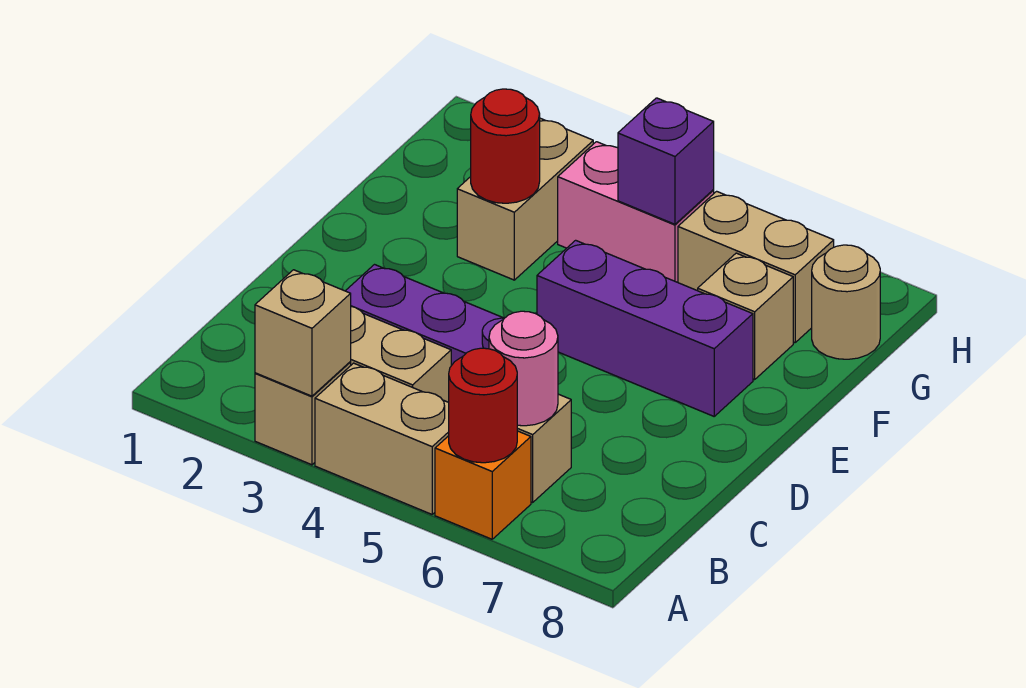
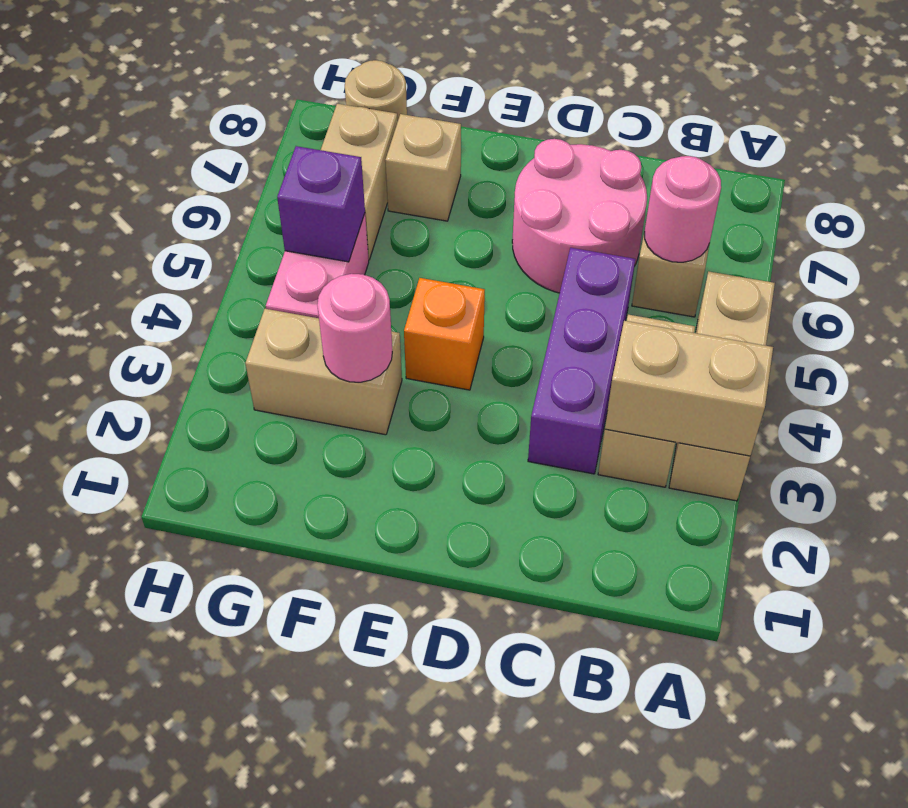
tan brick A3 level 2 -> tan brick A3:B3 level 2
orange brick A6 level 1 -> orange brick E4 level 1
red round brick A6 level 2 -> none
none -> pink round brick C6:D7 level 1
purple brick E5:E7 level 1 -> none
red round brick F3 level 2 -> pink round brick F3 level 2

